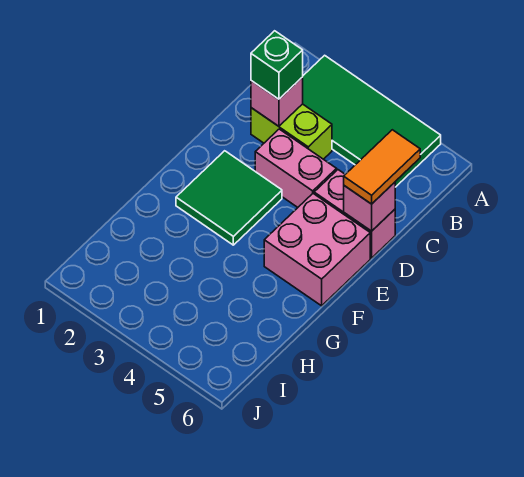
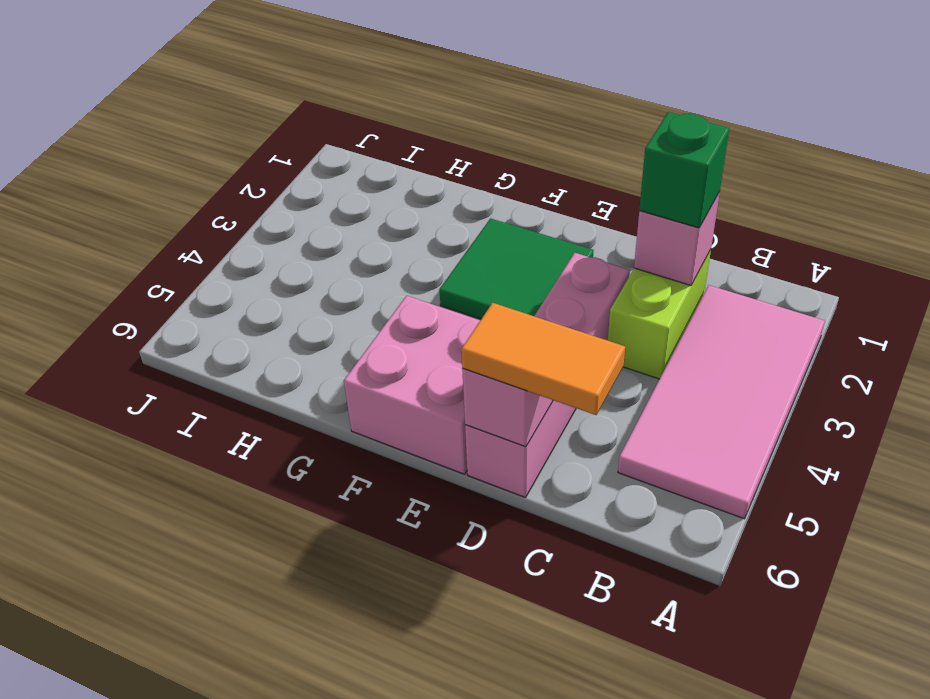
green tile A2:B5 level 1 -> pink tile A2:B5 level 1

